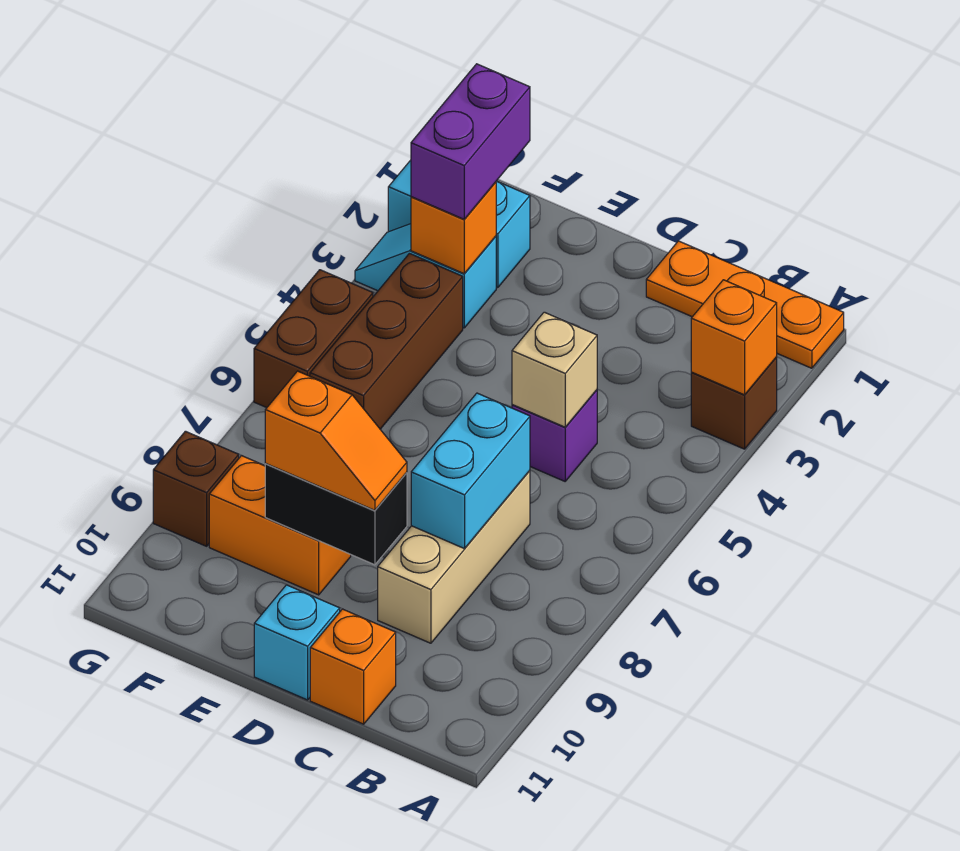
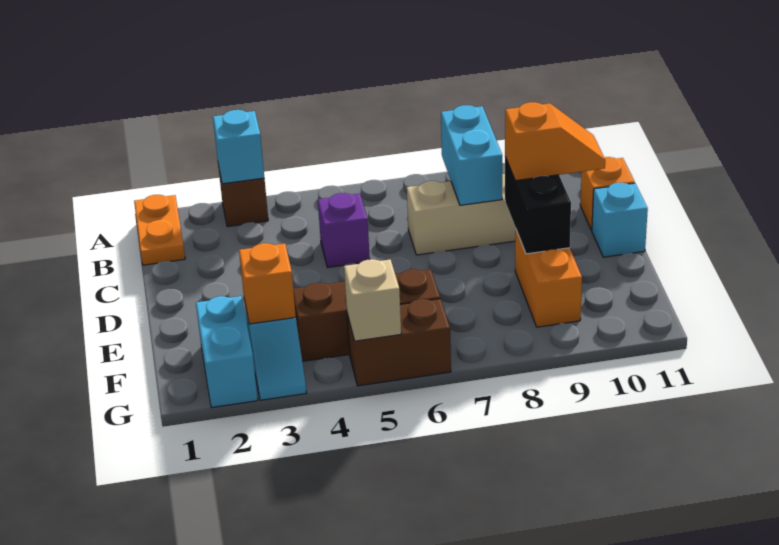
orange plate A1:C1 level 1 -> orange plate A1:B1 level 1
orange brick A3 level 2 -> cyan brick A3 level 2
tan brick C5 level 2 -> tan brick G5 level 2
cyan brick C7:C8 level 2 -> cyan brick B8:C8 level 2
orange slope D9:E9 level 3 top E -> orange slope D9:D10 level 3 top 9
purple brick F2:F3 level 3 -> none
brown brick G9 level 1 -> none

